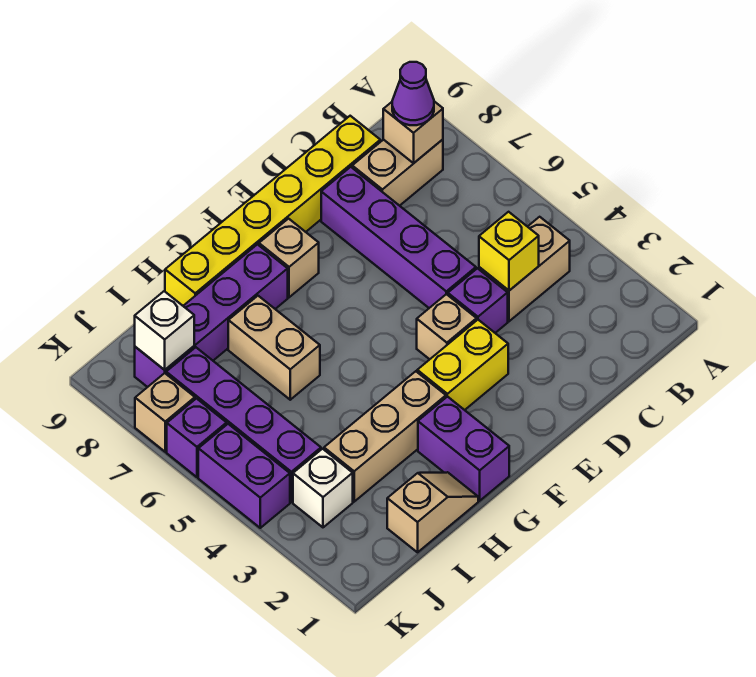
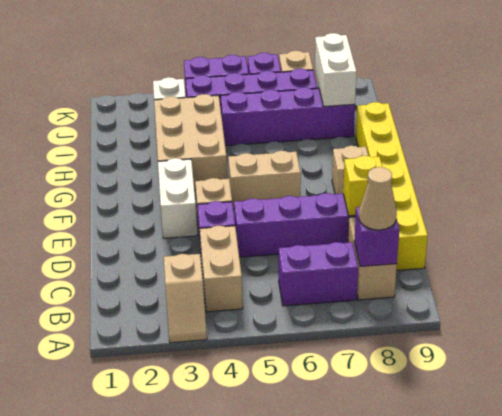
tan brick B8 level 2 -> purple brick B8 level 2
purple cone B8 level 3 -> tan cone B8 level 3
yellow brick C4 level 2 -> yellow brick D8 level 2
yellow brick E3:F3 level 1 -> white brick E3:F3 level 1
purple brick G1:G2 level 1 -> purple brick B6:B7 level 1
tan brick G3:I3 level 1 -> tan brick G3:I4 level 1
purple brick G8:J8 level 1 -> purple brick I5:I8 level 1
tan slope H1:I1 level 1 top I -> tan slope A3:B3 level 1 top B
tan brick H6:H7 level 1 -> tan brick F5:F6 level 1
white brick J8 level 2 -> white brick I8:J8 level 2

